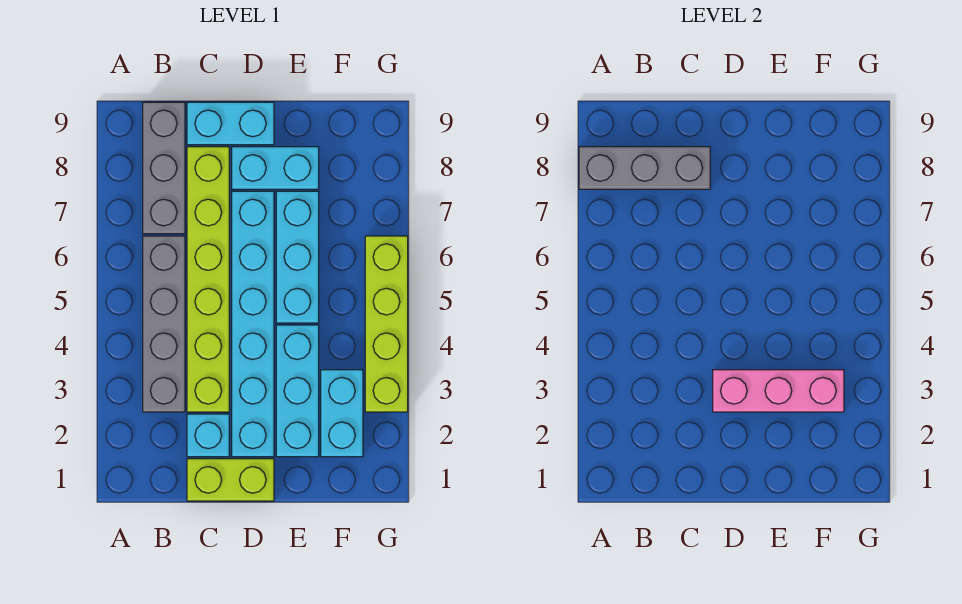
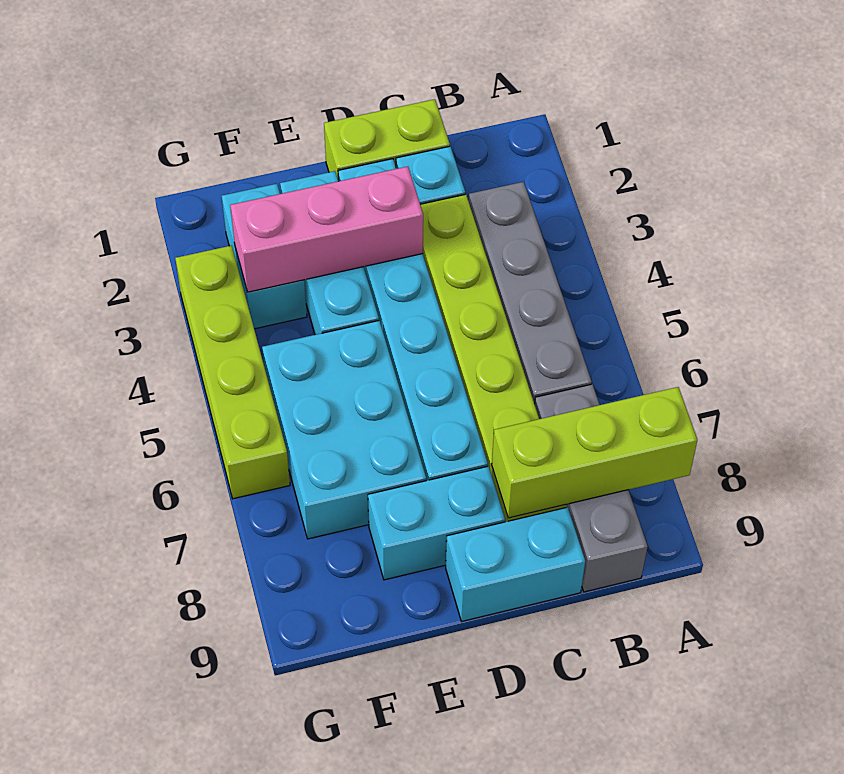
grey brick A8:C8 level 2 -> lime brick A8:C8 level 2
cyan brick E5:E7 level 1 -> cyan brick E5:F7 level 1

